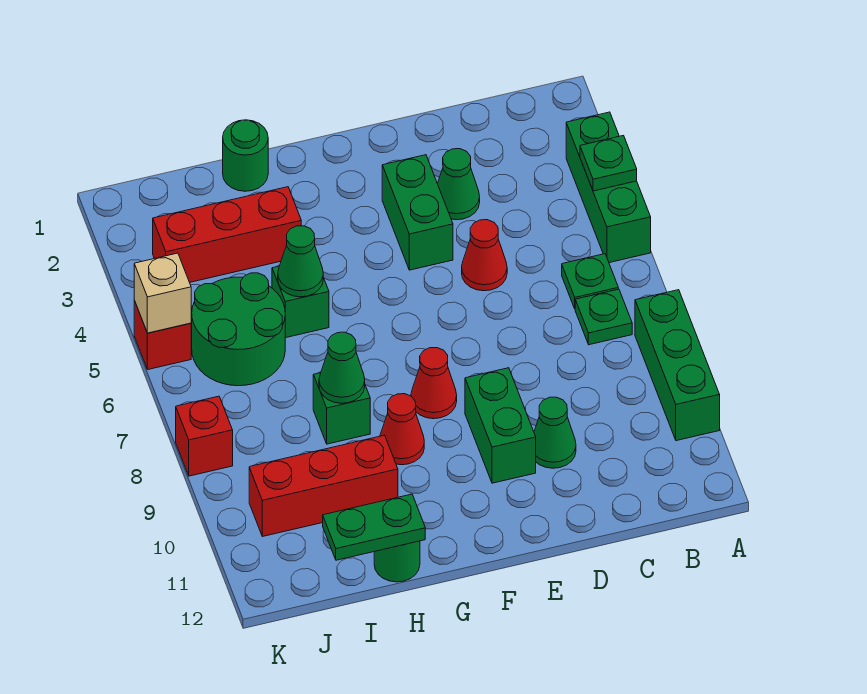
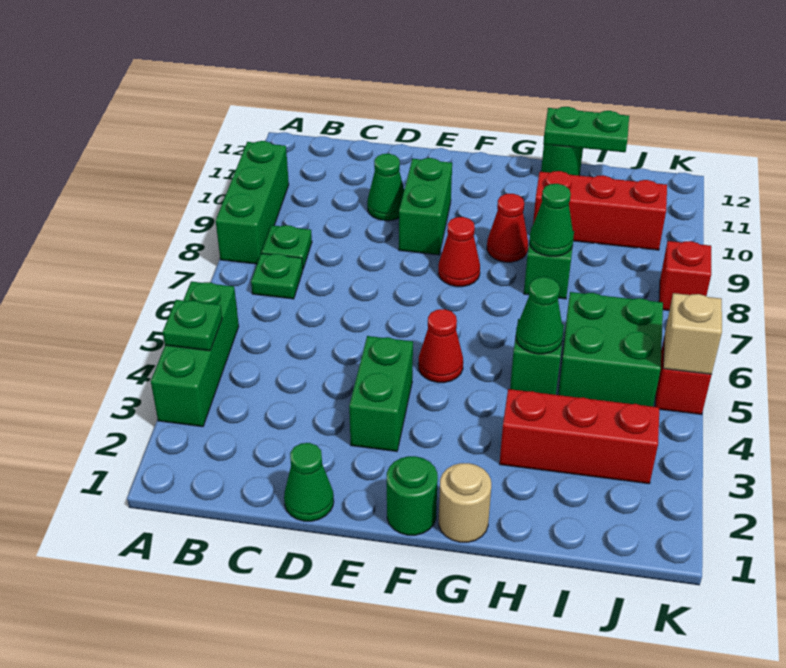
green plate B6 level 1 -> green plate B8 level 1
green cone D3 level 1 -> green cone D1 level 1
red cone D5 level 1 -> red cone F5 level 1
none -> tan round brick G1 level 1
green round brick H1 level 1 -> green round brick F1 level 1
green round brick I5:J6 level 1 -> green brick I5:J6 level 1

